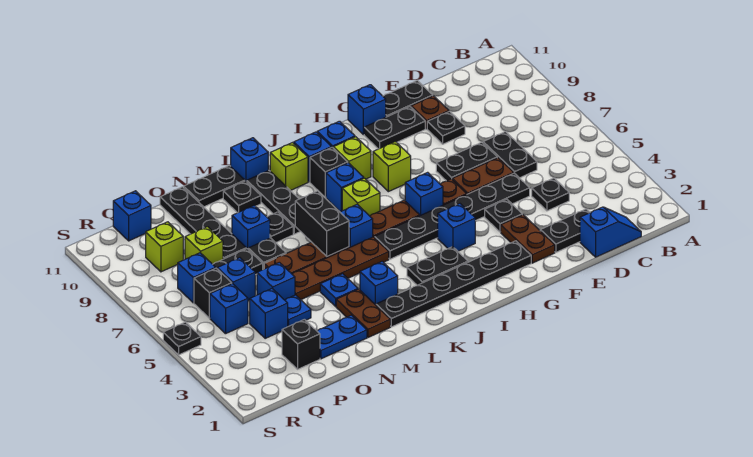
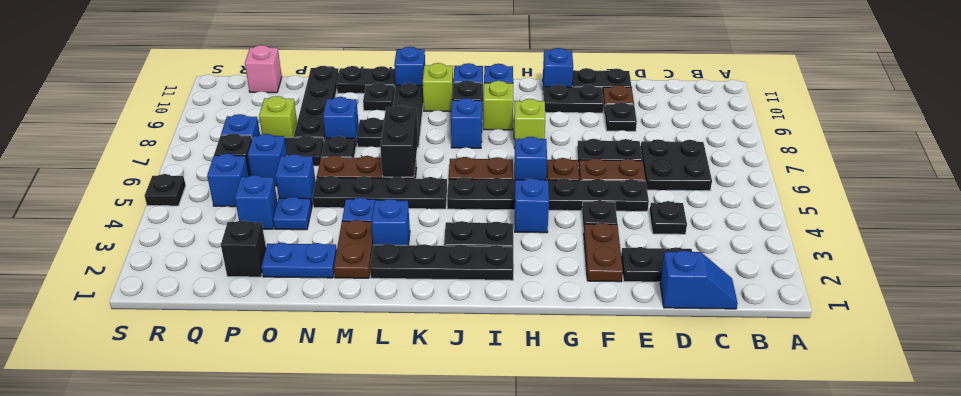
black plate D6:D7 level 1 -> black plate C6:D7 level 1
black plate G2:L2 level 1 -> black plate I2:L2 level 1
lime brick J7 level 1 -> none
brown plate K5:N5 level 1 -> black plate K5:N5 level 1
blue brick K6 level 1 -> none
lime brick Q9 level 1 -> none
blue brick Q11 level 1 -> pink brick Q11 level 1

